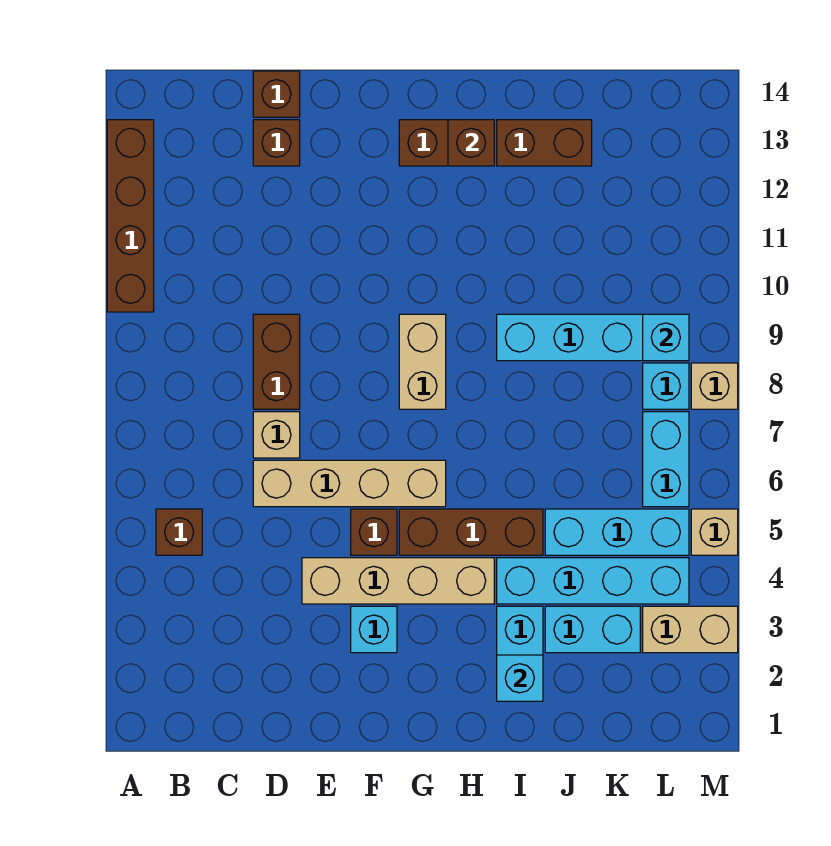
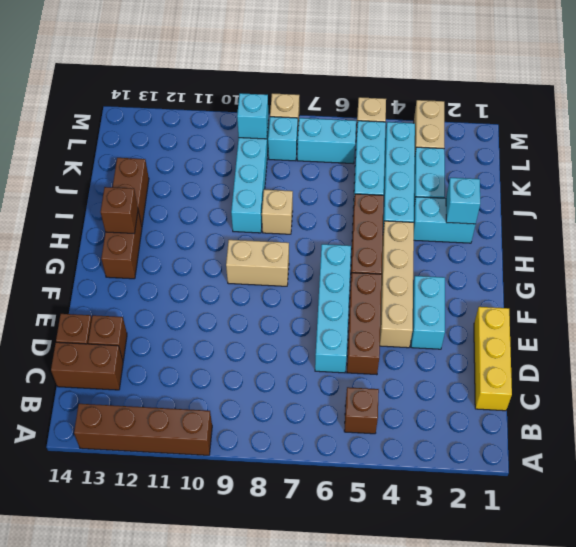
none -> yellow brick C1:E1 level 1
tan brick D6:G6 level 1 -> cyan brick D6:G6 level 1
tan brick D7 level 1 -> tan brick I8 level 1
brown brick D8:D9 level 1 -> brown brick C13:C14 level 1
cyan brick F3 level 1 -> cyan brick E3:F3 level 1
brown brick F5 level 1 -> brown brick D5:F5 level 1

